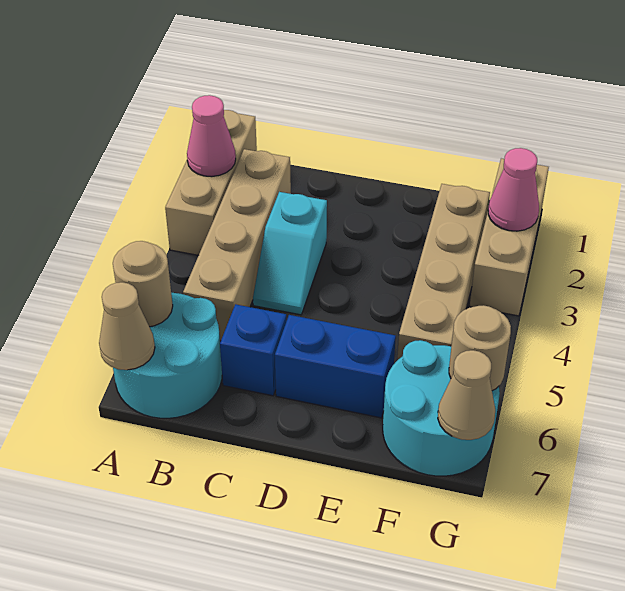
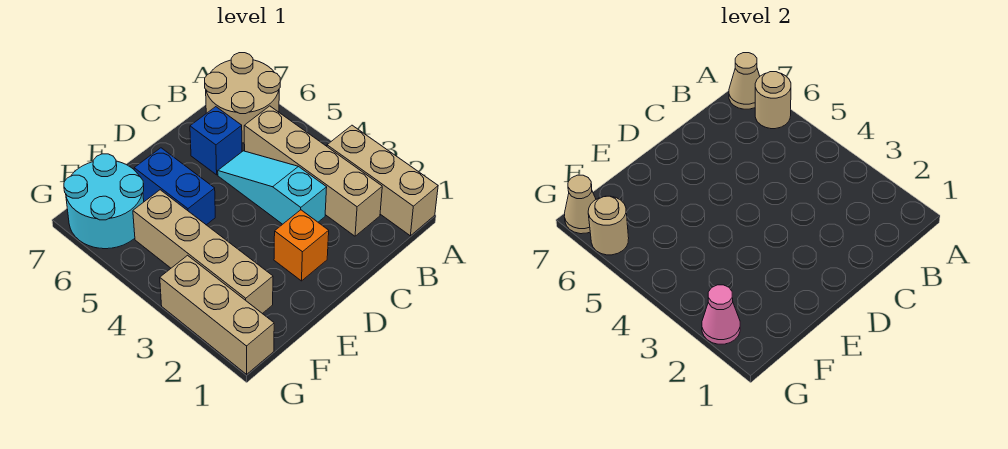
pink cone A2 level 2 -> none
cyan round brick A6:B7 level 1 -> tan round brick A6:B7 level 1
cyan slope C3:C4 level 1 top 3 -> cyan slope C3:C5 level 1 top 3
none -> orange brick D2 level 1
blue brick D6:E6 level 1 -> blue brick E5:E6 level 1

